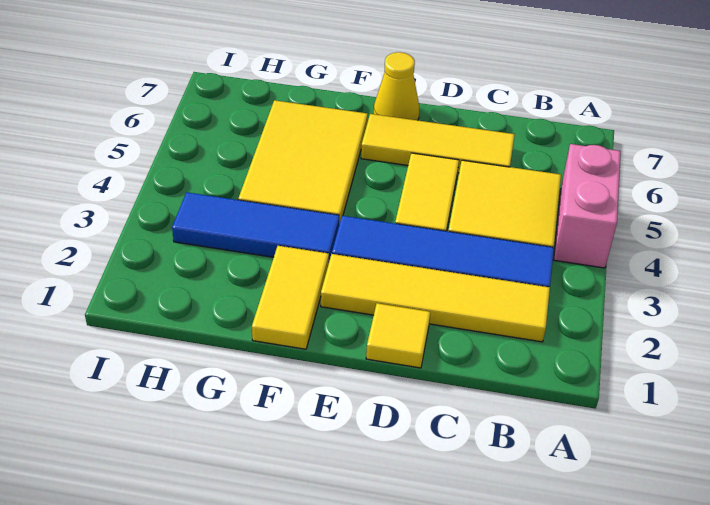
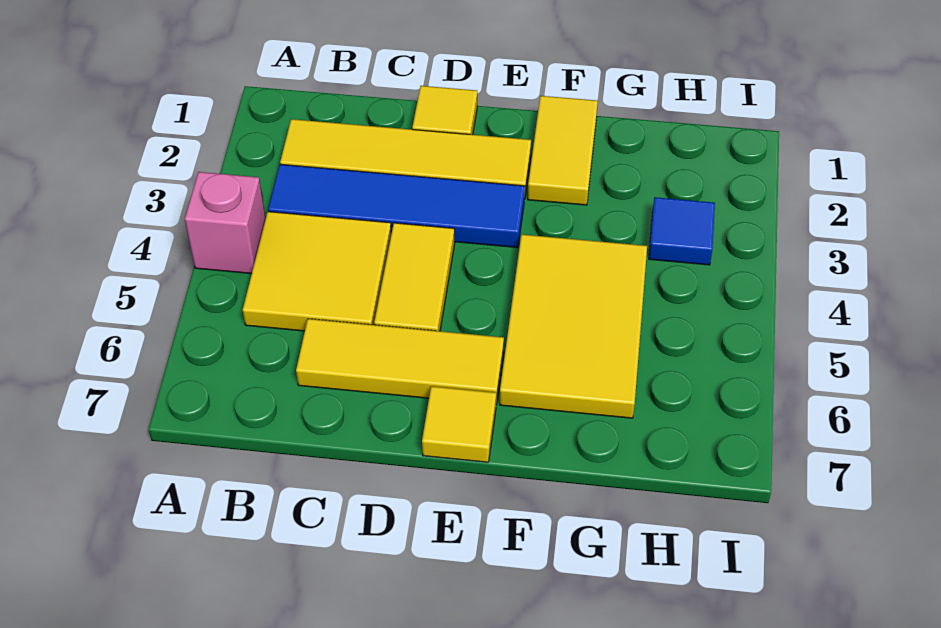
pink brick A4:A5 level 1 -> pink brick A4 level 1
yellow cone E7 level 1 -> yellow tile E7 level 1
blue tile F3:H3 level 1 -> blue tile H3 level 1

